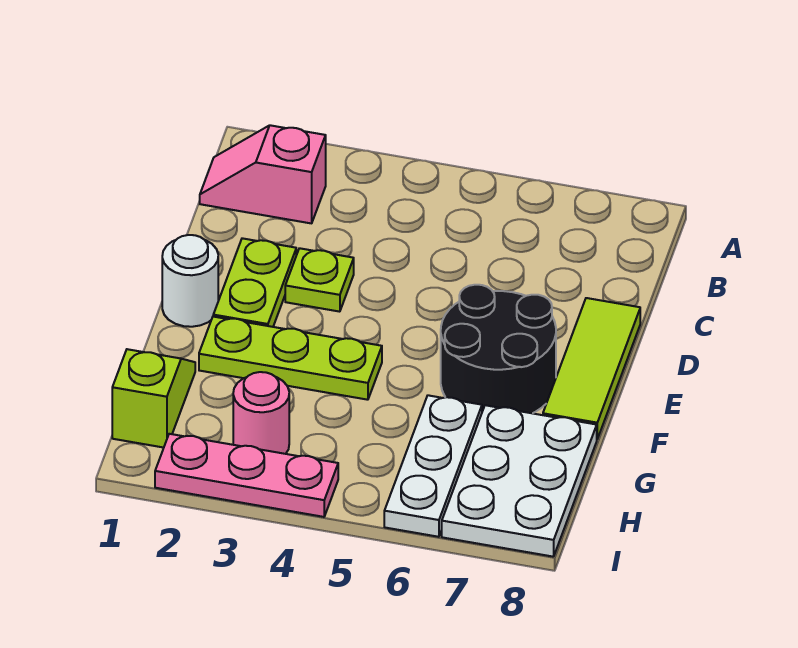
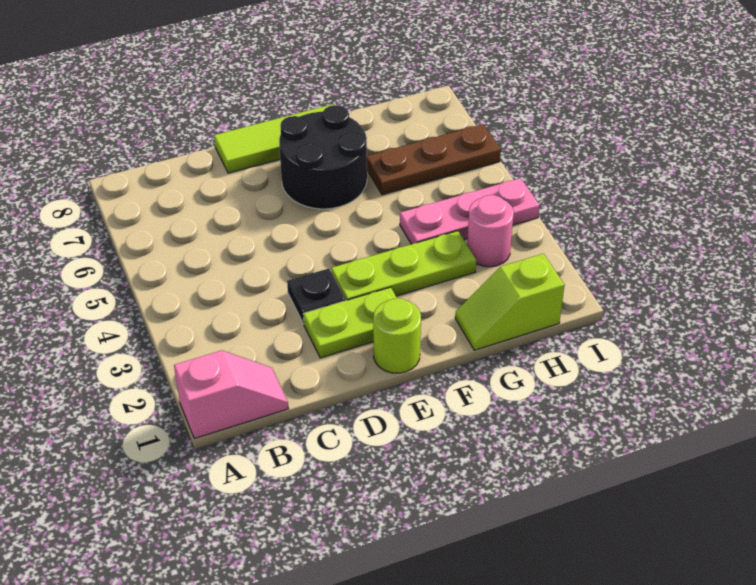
pink slope B1:B2 level 1 top 2 -> pink slope A1:B1 level 1 top A
lime plate D3 level 1 -> black plate D3 level 1
white round brick E1 level 1 -> lime round brick E1 level 1
lime plate F2:F4 level 1 -> lime plate E3:G3 level 1
white plate G6:I6 level 1 -> brown plate G6:I6 level 1
white plate G7:I8 level 1 -> none
pink plate I2:I4 level 1 -> pink plate G4:I4 level 1

